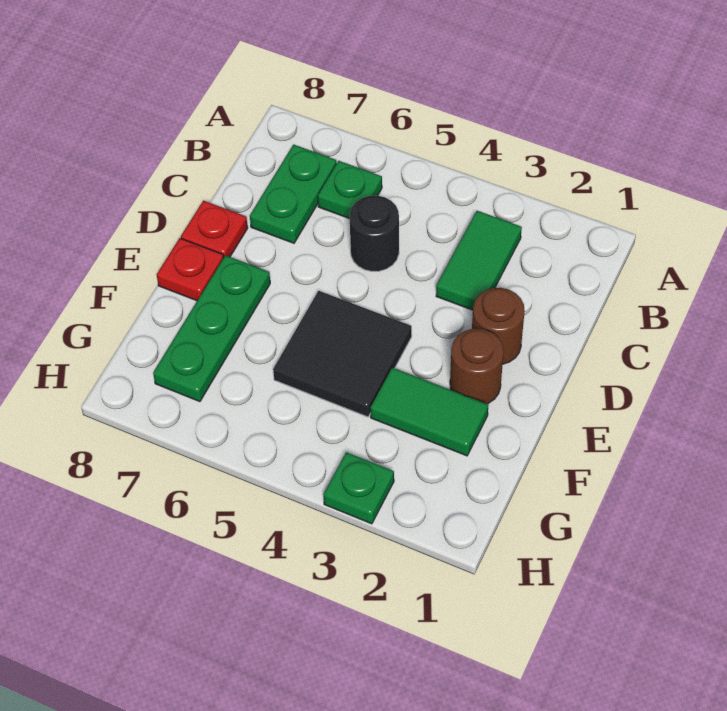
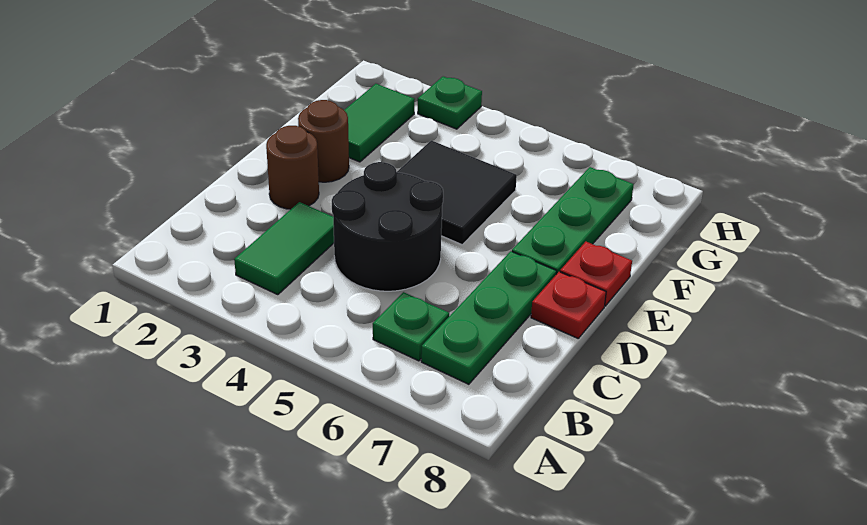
green plate B7:C7 level 1 -> green plate B7:D7 level 1
black round brick C5 level 1 -> black round brick C4:D5 level 1
green tile F2:F3 level 1 -> green tile F2:G2 level 1

